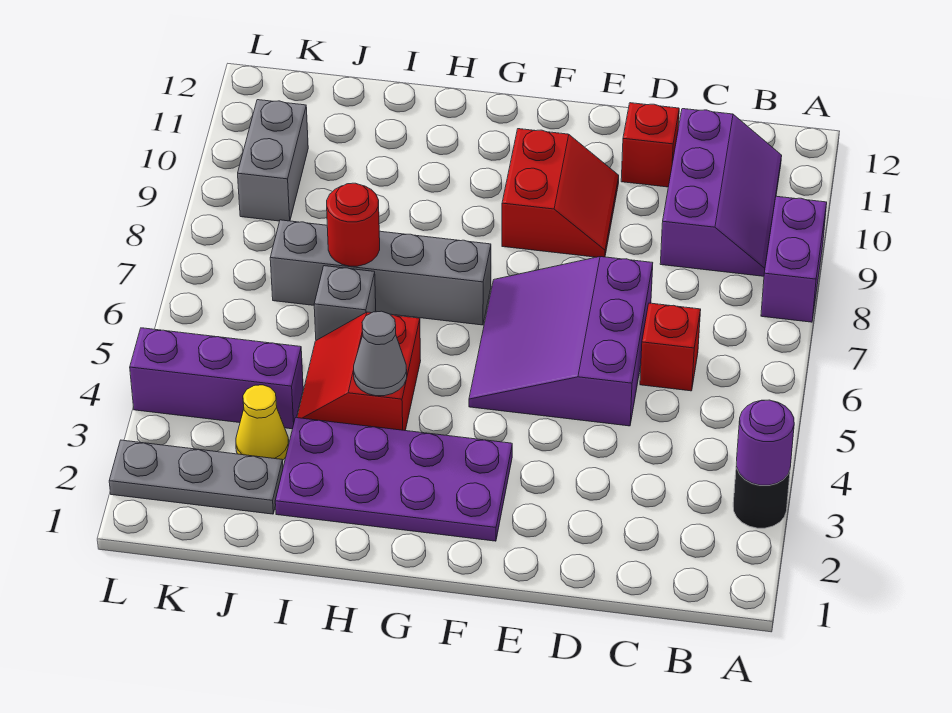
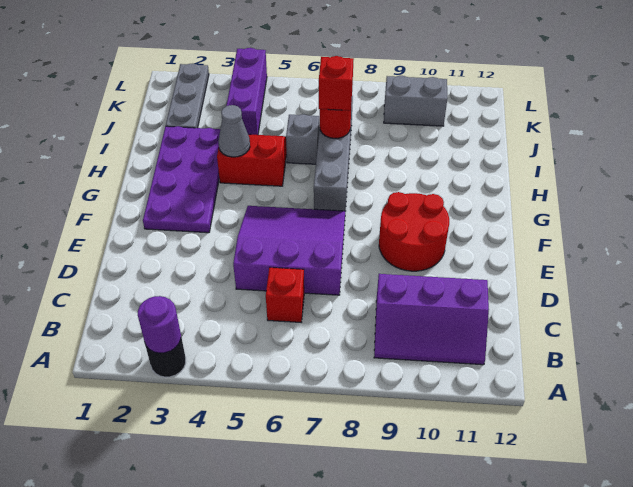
purple brick A8:A9 level 1 -> none
red brick D11 level 1 -> red brick I7 level 3
red slope E9:F10 level 1 top F -> red round brick E9:F10 level 1
yellow cone J3 level 1 -> none

